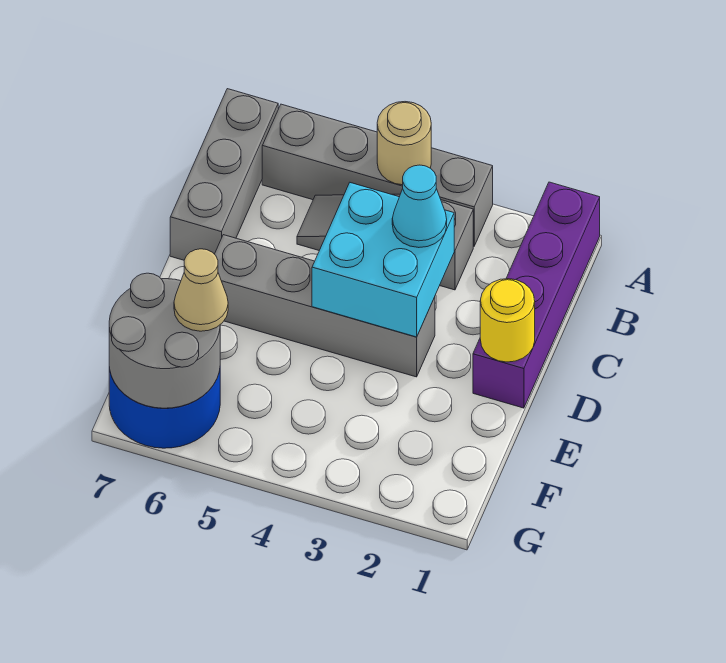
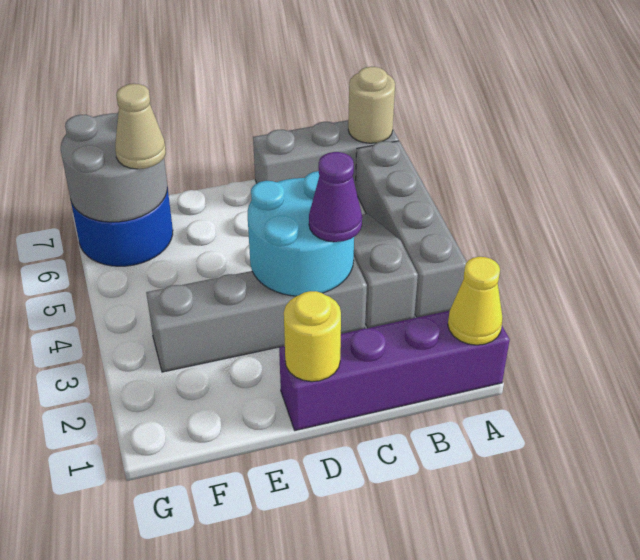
none -> yellow cone A1 level 2
tan round brick A4 level 2 -> tan round brick A7 level 2
cyan brick C3:D4 level 2 -> cyan round brick C3:D4 level 2
cyan cone C3 level 3 -> purple cone C3 level 3
grey brick D3:D6 level 1 -> grey brick C3:F3 level 1

